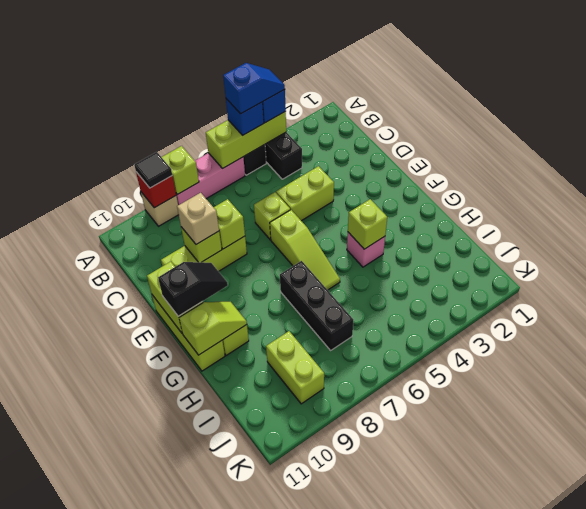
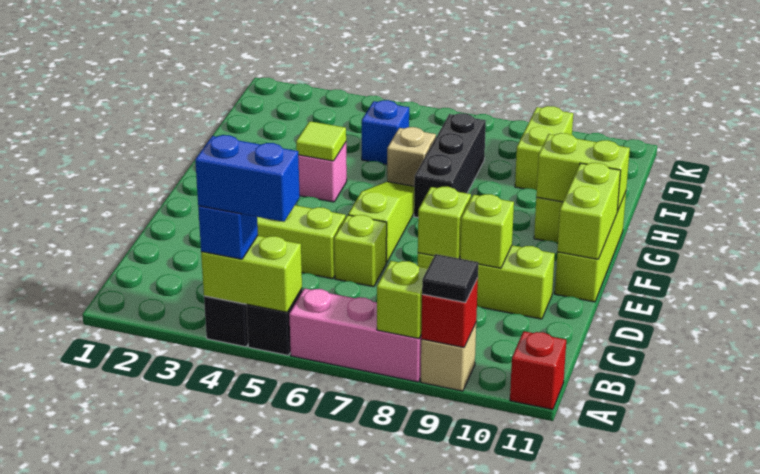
lime brick A4:A6 level 2 -> lime brick A4:A5 level 2
blue slope A4:A5 level 4 top 5 -> blue brick A4:A5 level 4
blue brick A5 level 3 -> blue brick I5 level 1
none -> red brick A11 level 1
tan brick D9 level 3 -> tan brick H6 level 1
black slope F10:F11 level 3 top 11 -> none
lime brick G4 level 2 -> lime tile G4 level 2
lime slope G10:G11 level 2 top 11 -> lime brick G10:G11 level 2

